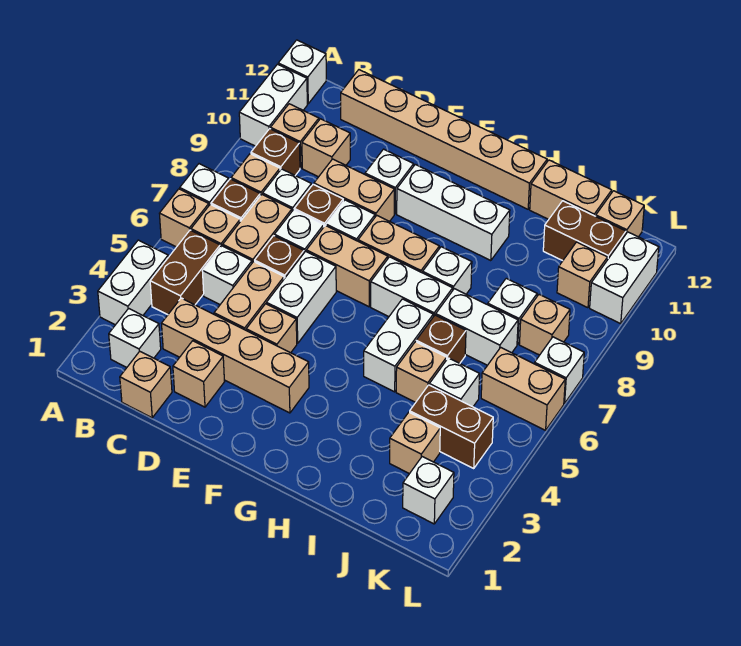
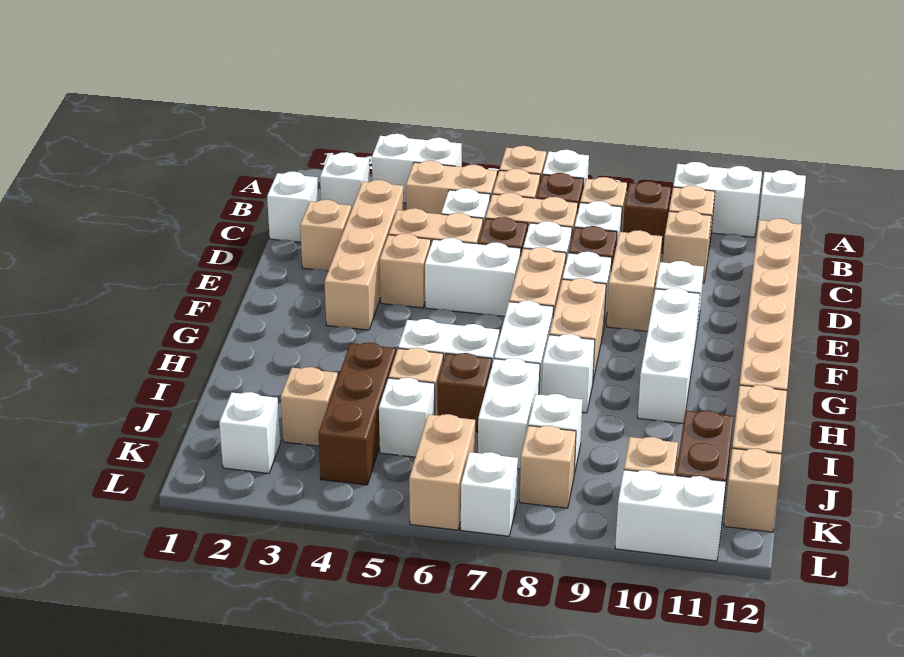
brown brick B4:B5 level 1 -> tan brick B4:B5 level 1
tan brick C1 level 1 -> white brick C1 level 1
brown brick J4:K4 level 1 -> brown brick I4:K4 level 1

